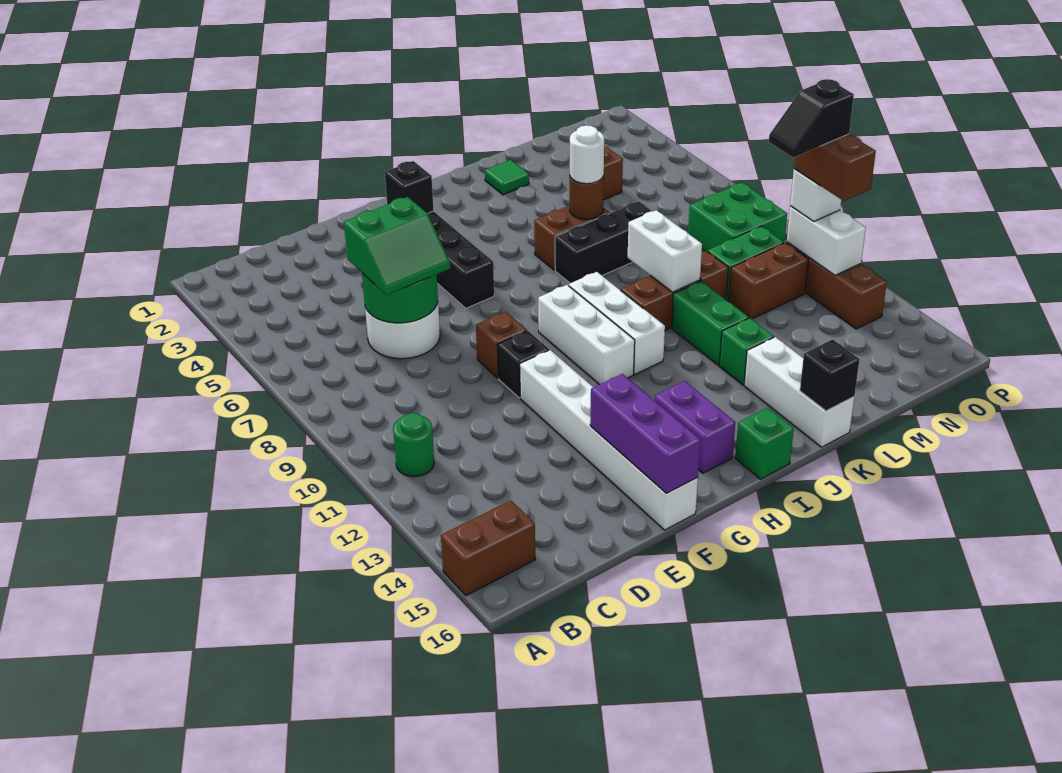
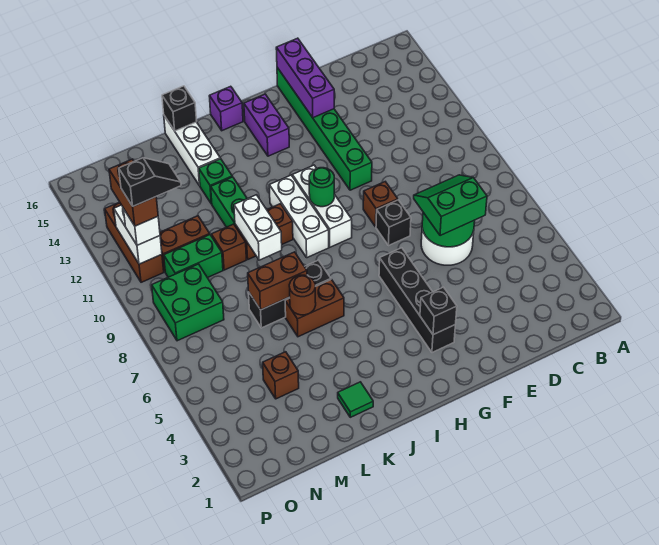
brown brick A15:B15 level 1 -> brown brick K7:L7 level 2
green round brick B11 level 1 -> green round brick H10 level 2
black brick F10 level 1 -> black brick F8 level 1
white brick F11:F16 level 1 -> green brick F11:F16 level 1
green brick I16 level 1 -> purple brick I16 level 1
white round brick K6 level 3 -> none

